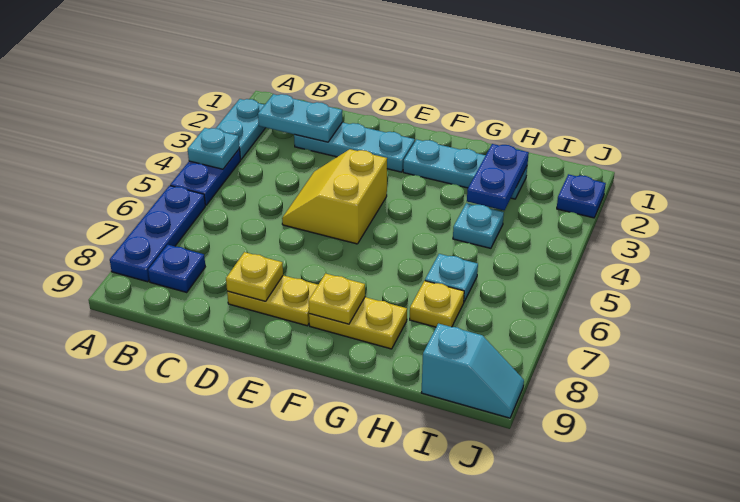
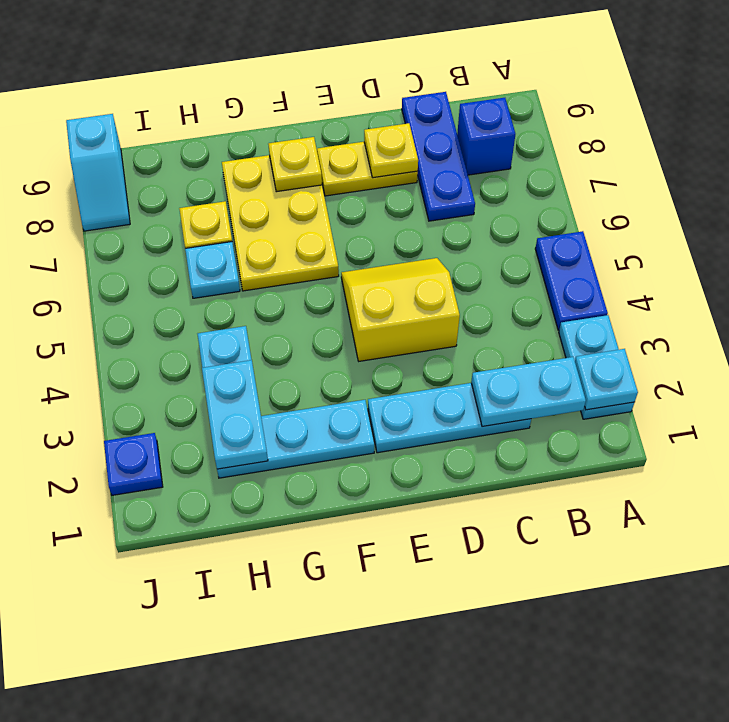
cyan plate A4 level 2 -> cyan plate A2 level 2
blue plate A6:A8 level 1 -> blue plate C7:C9 level 1
blue plate B8 level 1 -> blue brick B8 level 1
yellow slope D4:E5 level 1 top E -> yellow slope D4:E5 level 1 top 4
yellow plate F8:G8 level 1 -> yellow plate F6:G8 level 1
blue plate H2:H3 level 2 -> cyan plate H2:H3 level 2
cyan slope I9:J9 level 1 top I -> cyan slope J8:J9 level 1 top 9

